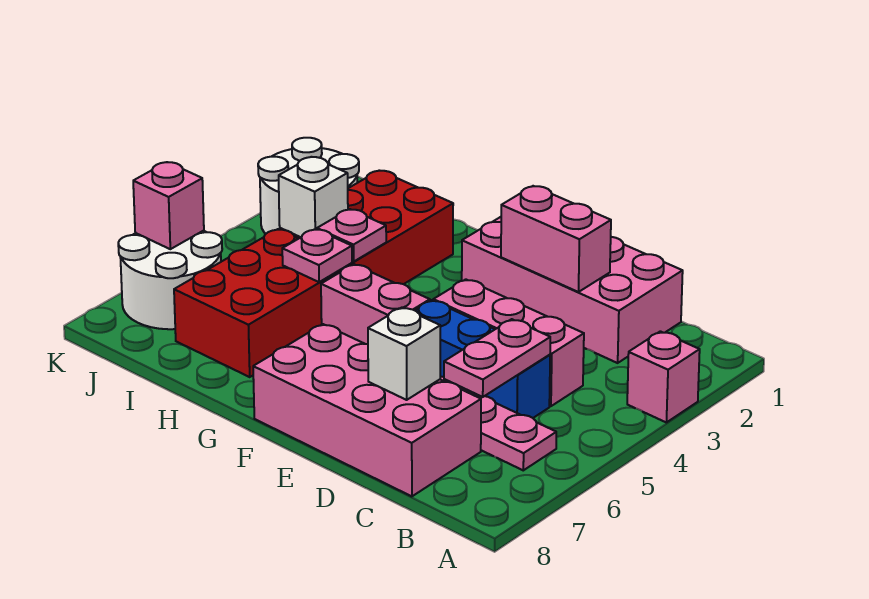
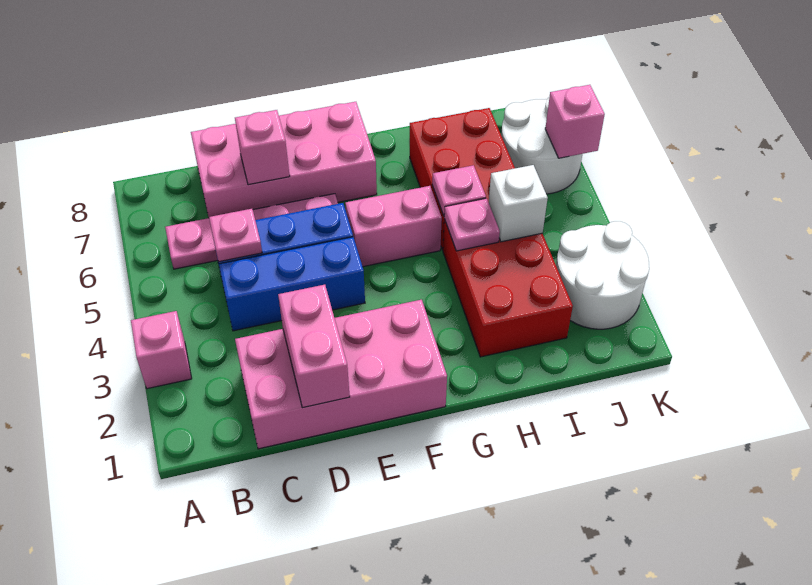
pink brick C4:E4 level 1 -> blue brick C4:E4 level 1
pink plate C5:C6 level 2 -> pink plate C5 level 2
pink brick D2:E2 level 2 -> pink brick D1:D2 level 2
white brick D7 level 2 -> pink brick D7 level 2

